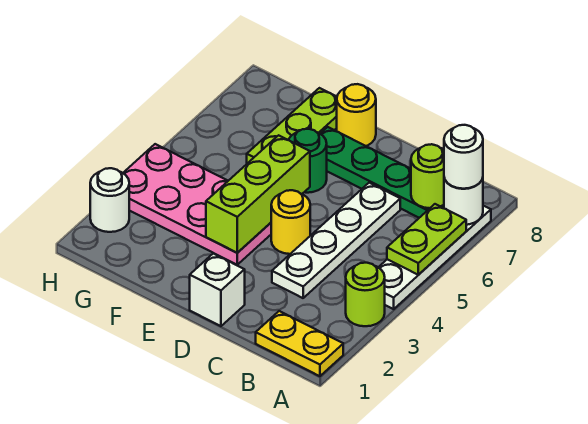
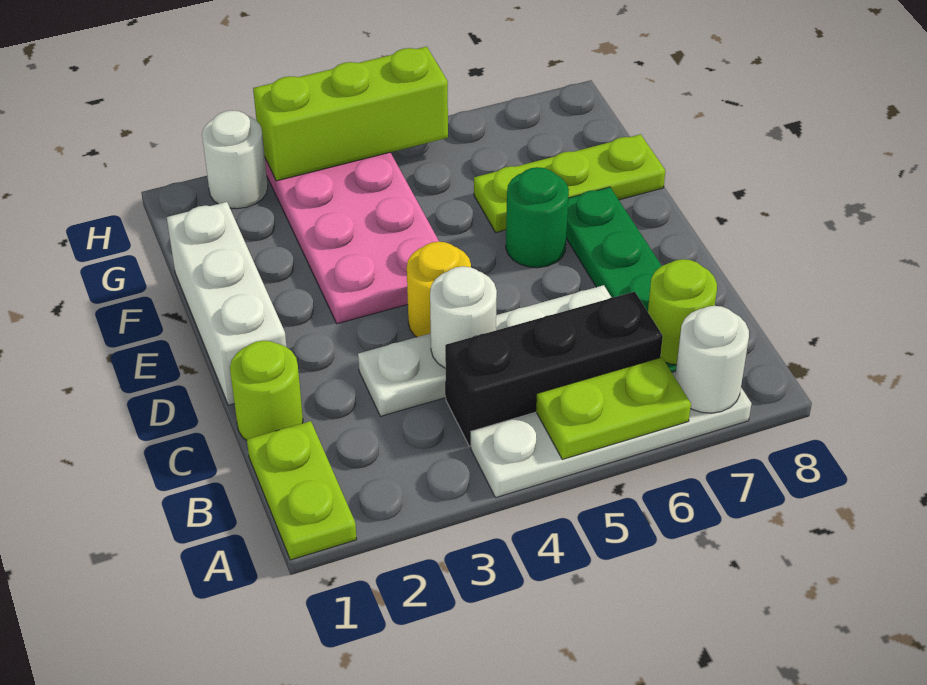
yellow plate A1:B1 level 1 -> lime plate A1:B1 level 1
lime round brick A3 level 1 -> lime round brick C1 level 1
white round brick A7 level 3 -> white round brick C4 level 2
none -> black brick B4:B6 level 1
white brick D1 level 1 -> white brick D1:F1 level 1
lime brick E3:E5 level 2 -> lime brick H3:H5 level 2
yellow round brick E8 level 1 -> none

